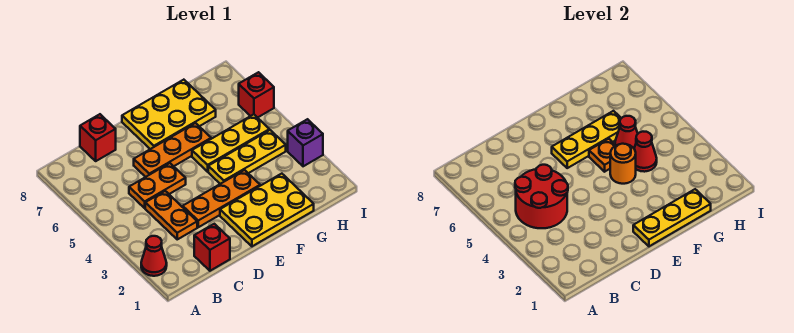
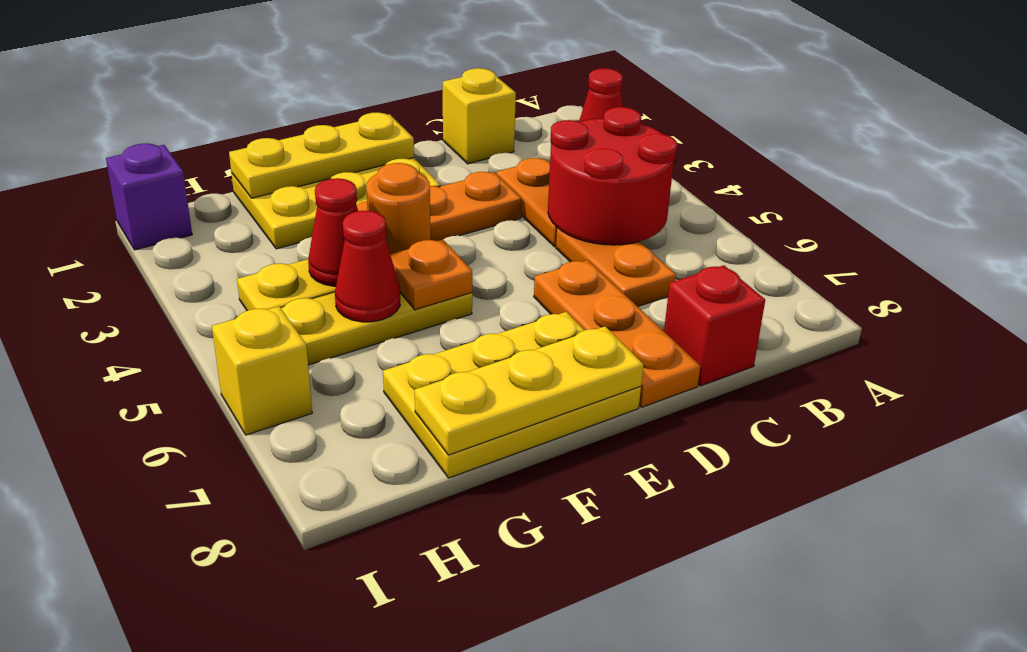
red brick C1 level 1 -> yellow brick C1 level 1
orange plate C5:D5 level 1 -> orange plate C5:C6 level 1
orange plate D6:F6 level 1 -> orange plate D6:D8 level 1
yellow plate E6:G6 level 2 -> yellow plate E8:G8 level 2
purple brick I3 level 1 -> purple brick I1 level 1
red brick I6 level 1 -> yellow brick I6 level 1

